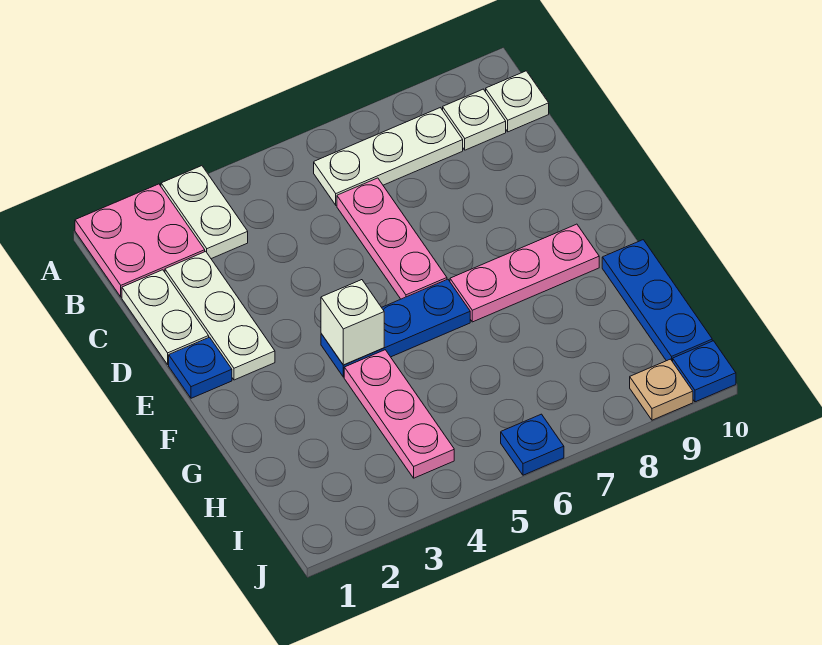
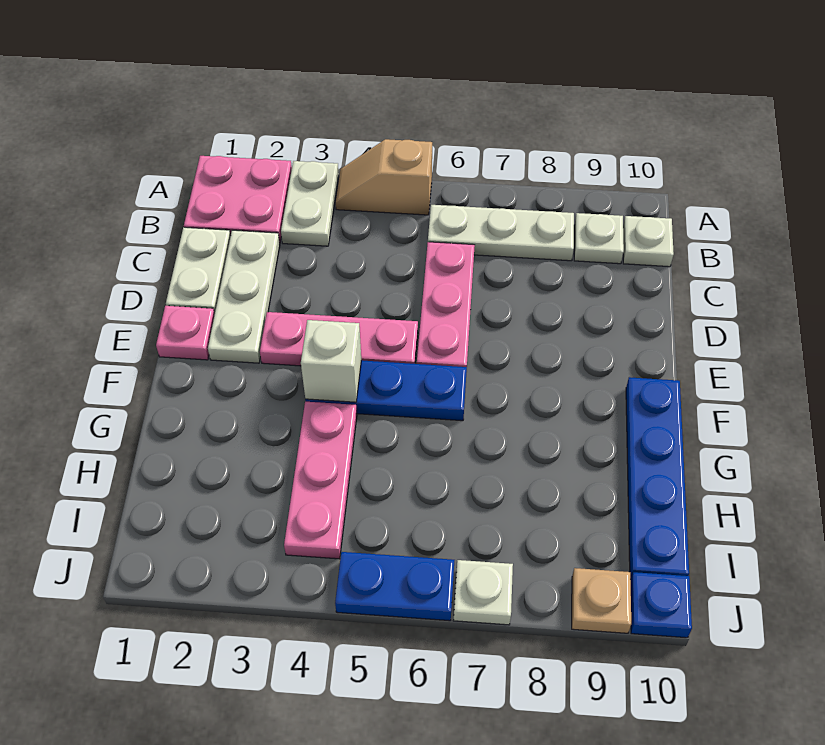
none -> tan slope A4:A5 level 1 top 5
blue plate E1 level 1 -> pink plate E1 level 1
pink plate F7:F9 level 1 -> pink plate E3:E5 level 1
blue plate G10:I10 level 1 -> blue plate F10:I10 level 1
blue plate J6 level 1 -> blue plate J5:J6 level 1
none -> white plate J7 level 1

